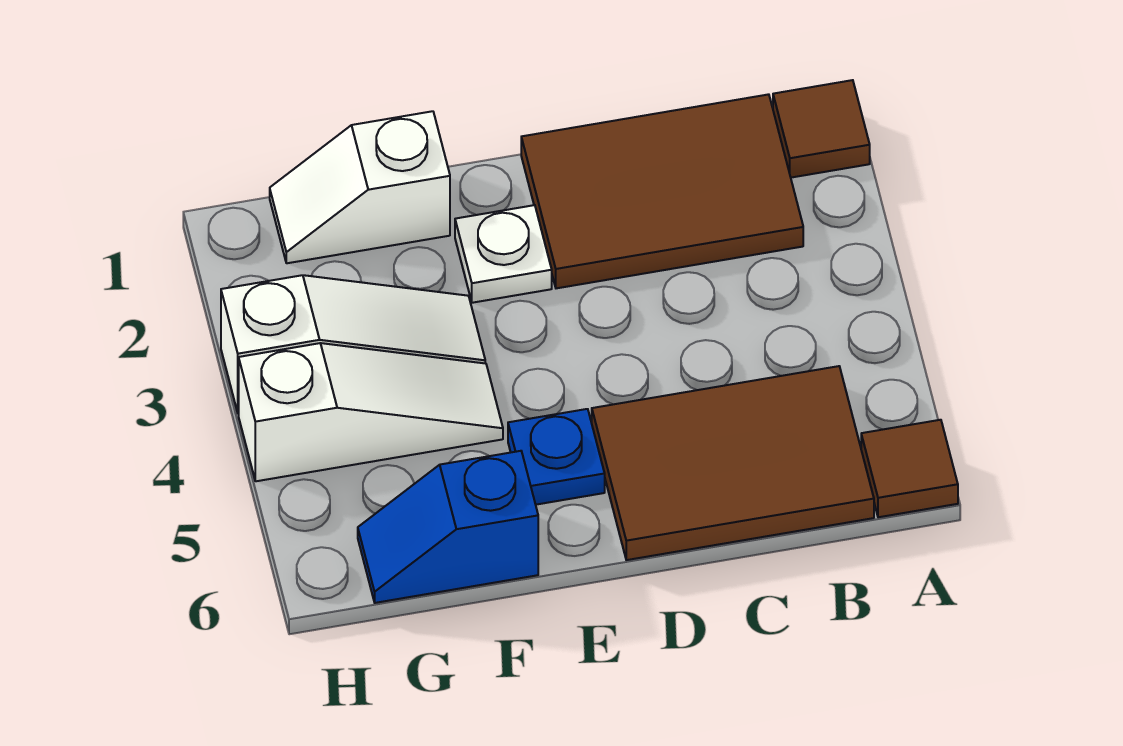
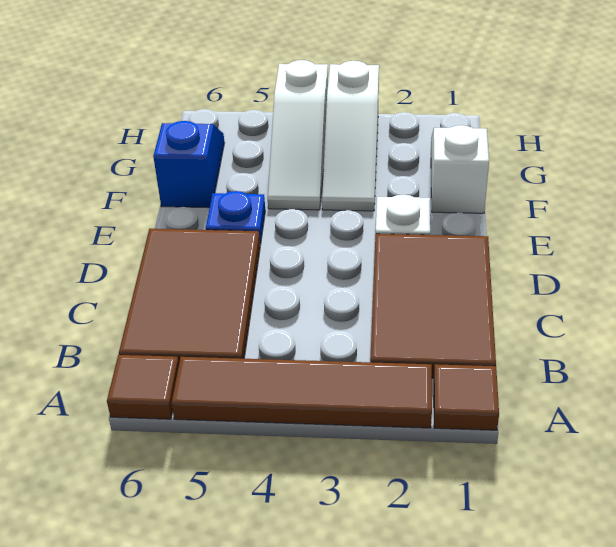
none -> brown tile A2:A5 level 1

